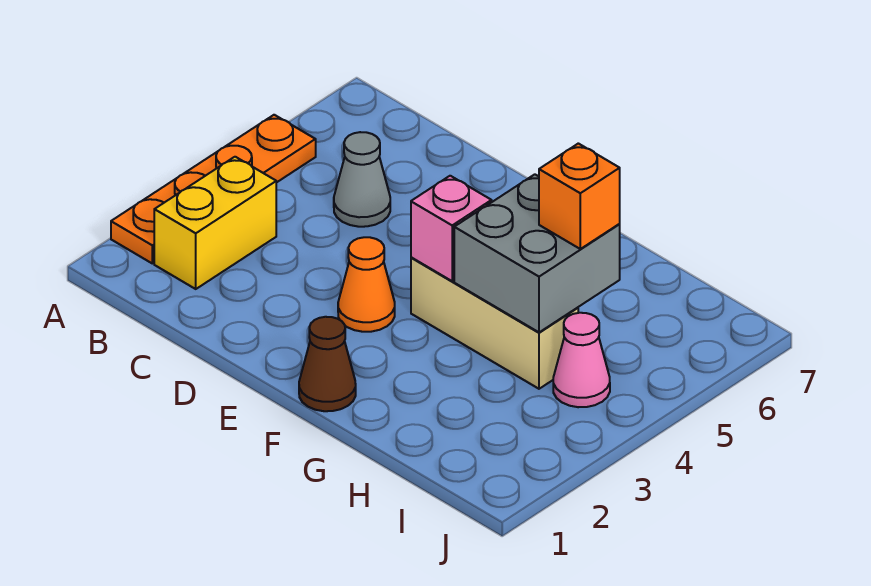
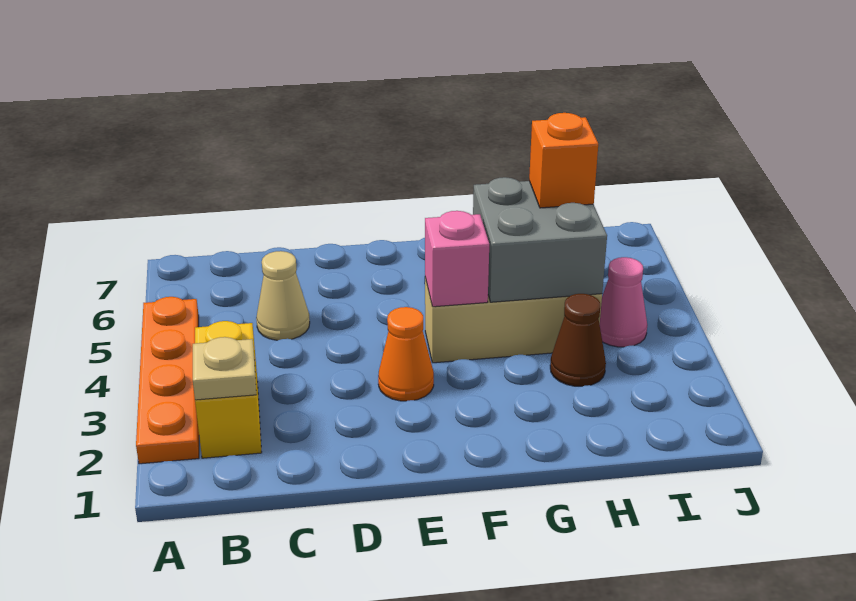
none -> tan plate B2 level 2
grey cone C5 level 1 -> tan cone C5 level 1
brown cone F1 level 1 -> brown cone H3 level 1

